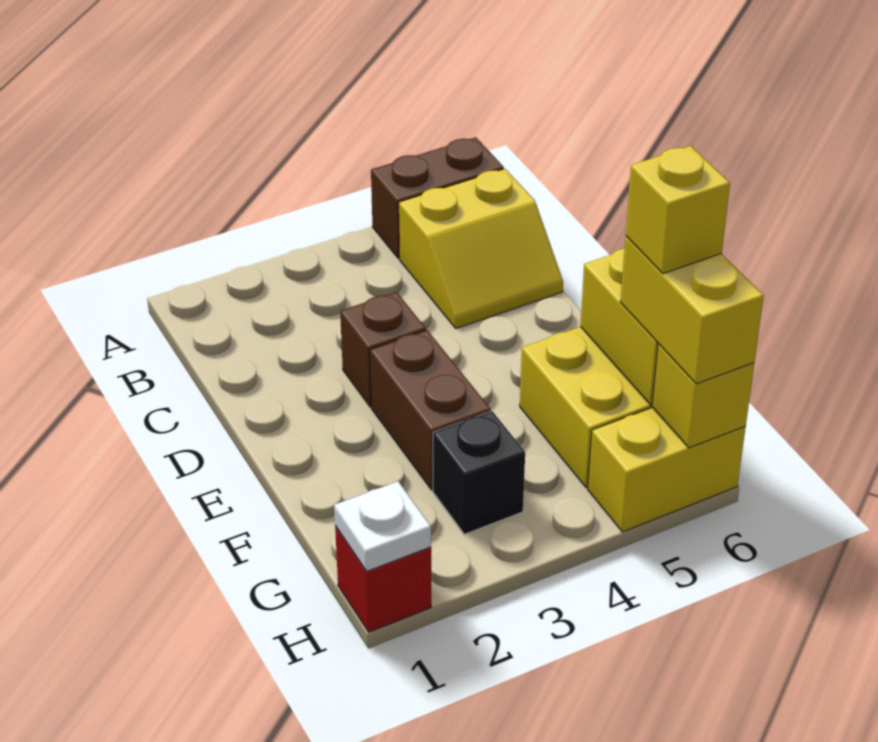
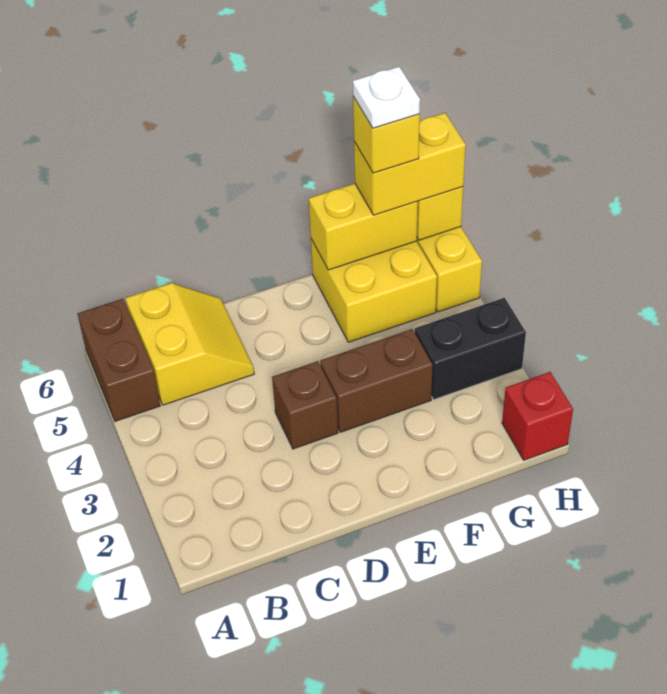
black brick G3 level 1 -> black brick G3:H3 level 1
white plate H1 level 2 -> white plate G6 level 5

